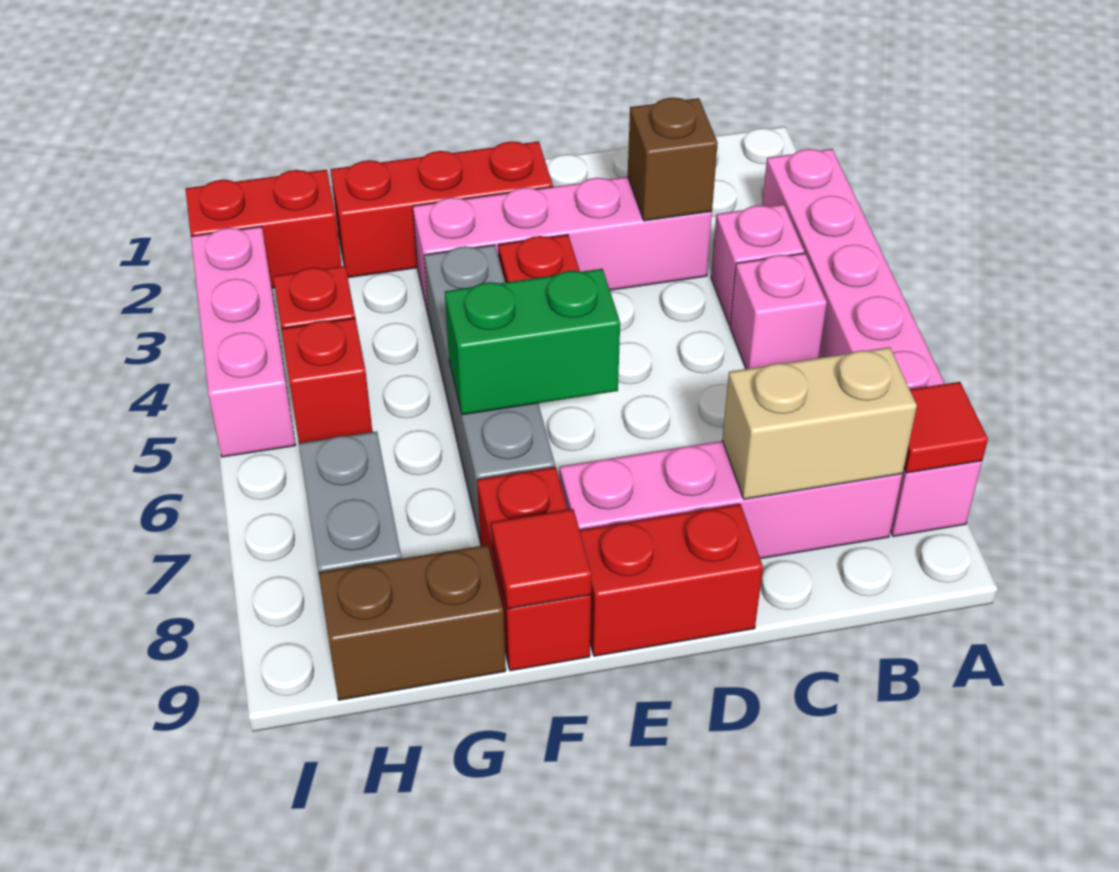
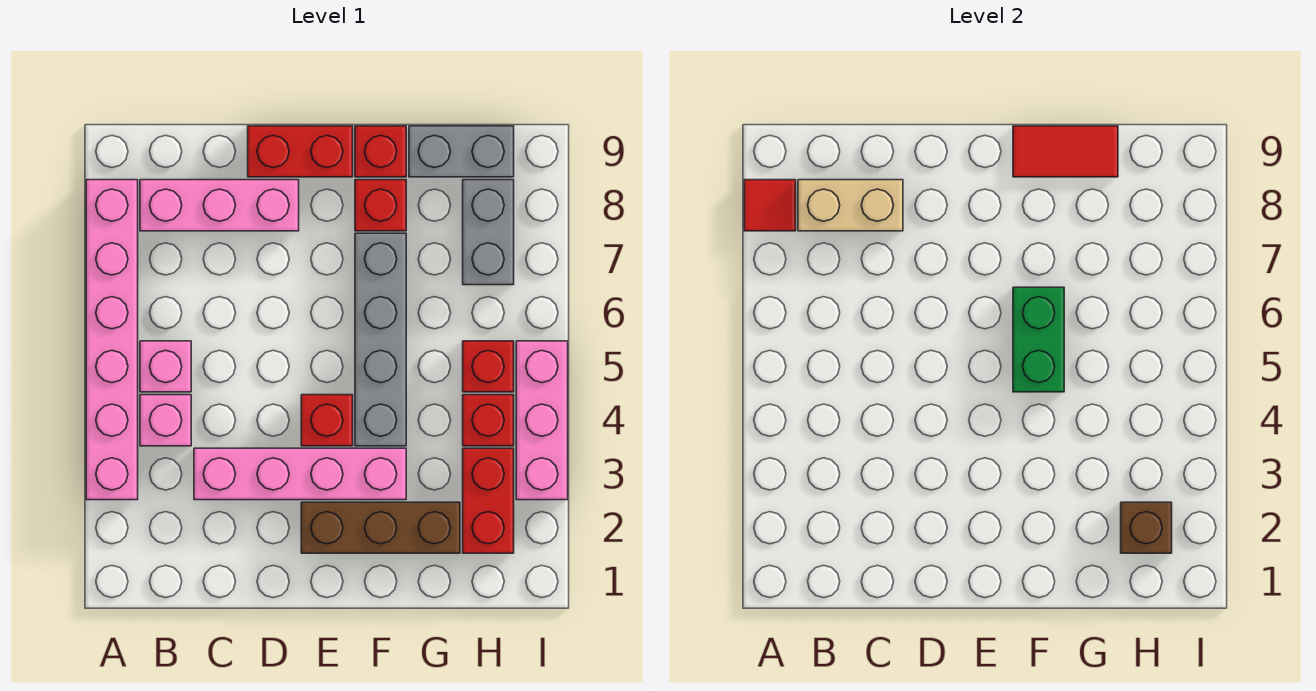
pink brick B8:E8 level 1 -> pink brick B8:D8 level 1
brown brick C3 level 2 -> brown brick H2 level 2
red brick E2:G2 level 1 -> brown brick E2:G2 level 1
green brick E6:F6 level 2 -> green brick F5:F6 level 2
red tile F9 level 2 -> red tile F9:G9 level 2
brown brick G9:H9 level 1 -> grey brick G9:H9 level 1
red brick H2:I2 level 1 -> red brick H2:H3 level 1

